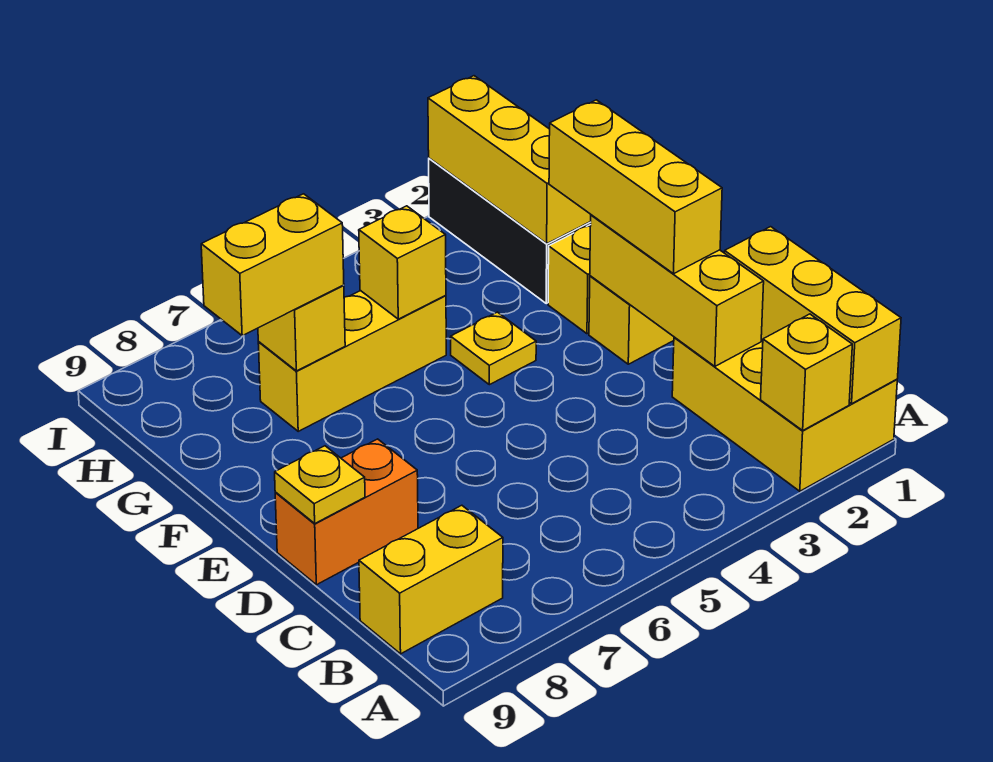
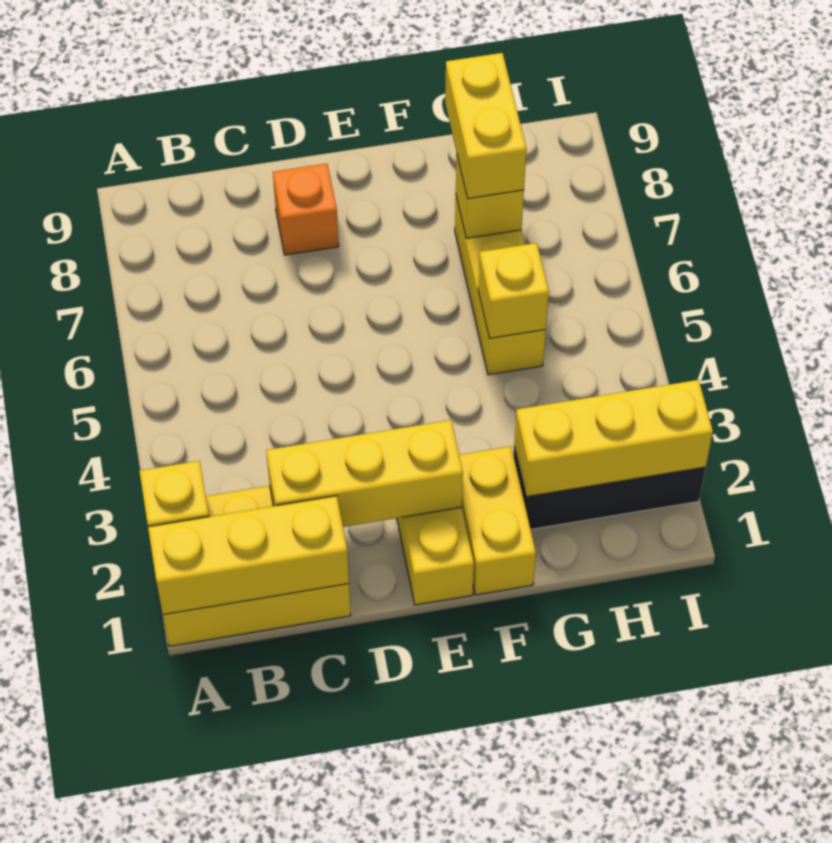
yellow brick B8:B9 level 1 -> none
yellow brick D2:F2 level 3 -> none
orange brick D8:D9 level 1 -> orange brick D8 level 1
yellow plate D9 level 2 -> none
yellow plate F4 level 1 -> none

